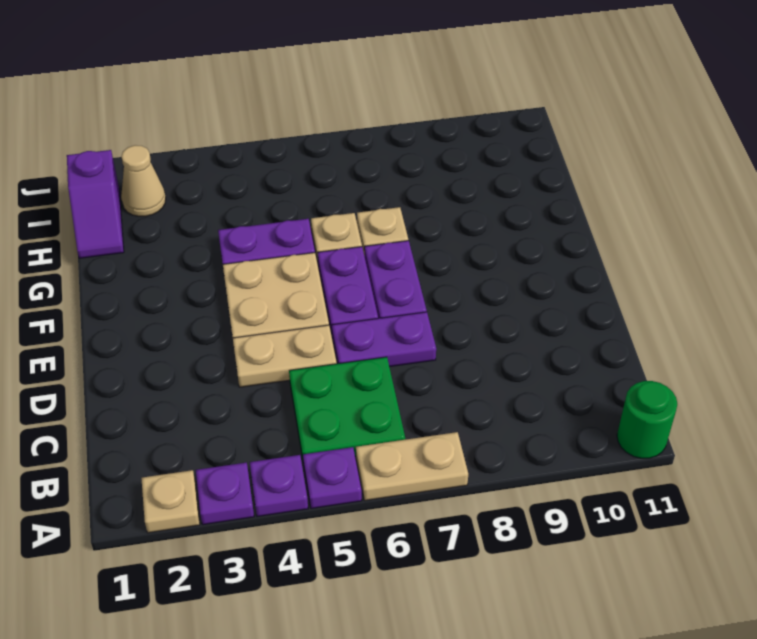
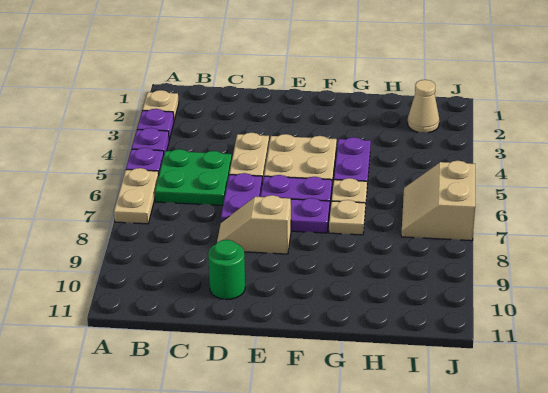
green round brick A11 level 1 -> green round brick D10 level 1
none -> tan slope D8:E8 level 1 top E
purple slope H1:I1 level 1 top I -> none
none -> tan slope I6:J7 level 1 top J

